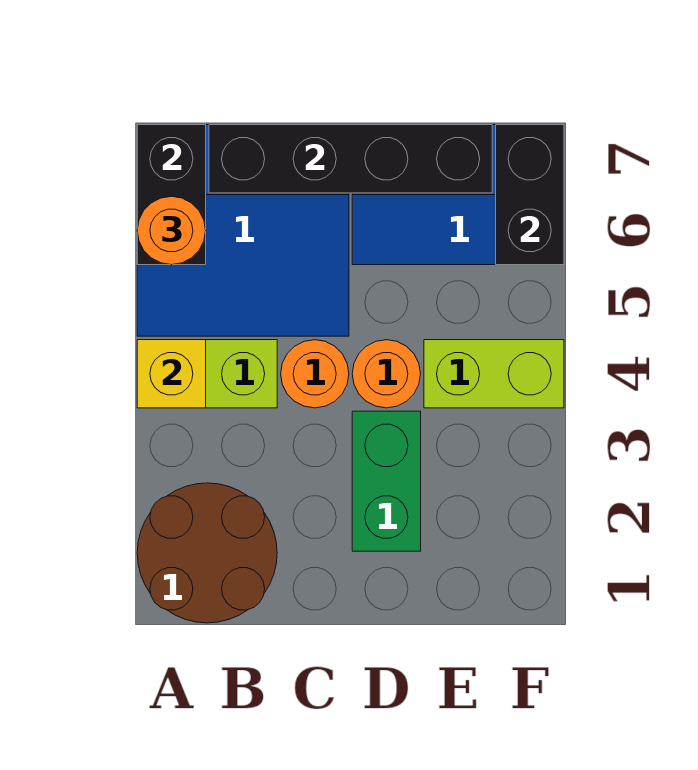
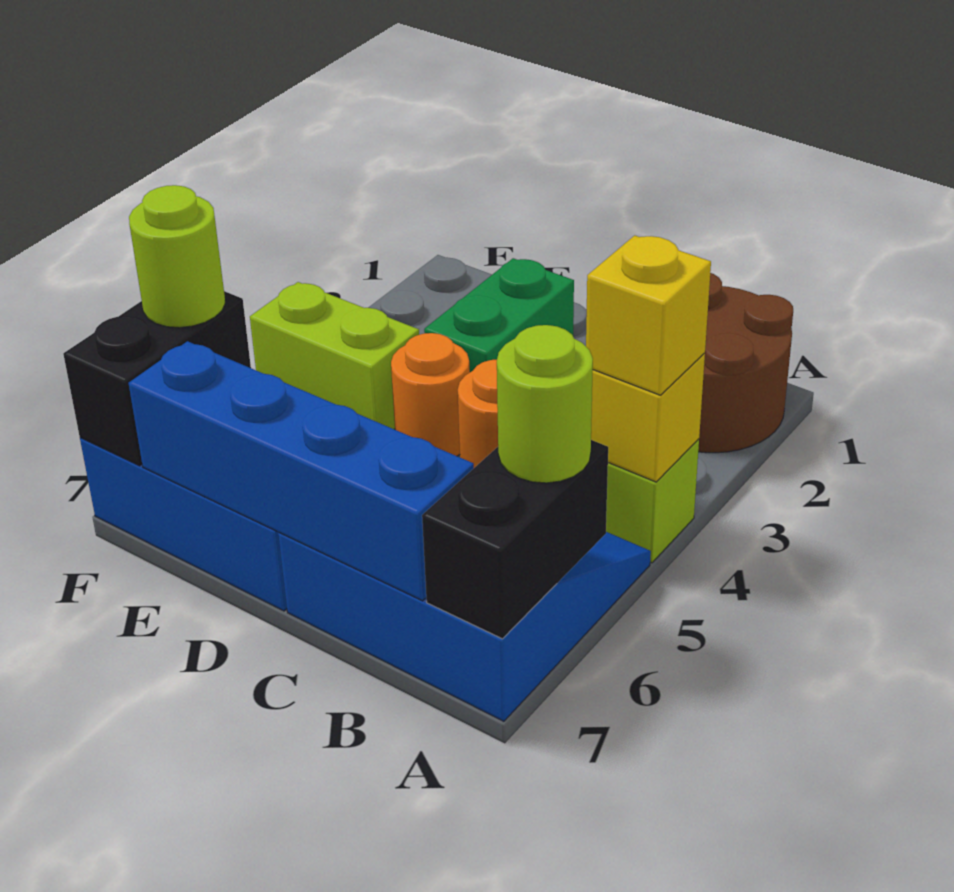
none -> yellow brick A4 level 3
orange round brick A6 level 3 -> lime round brick A6 level 3
black brick B7:E7 level 2 -> blue brick B7:E7 level 2
none -> lime round brick F6 level 3

